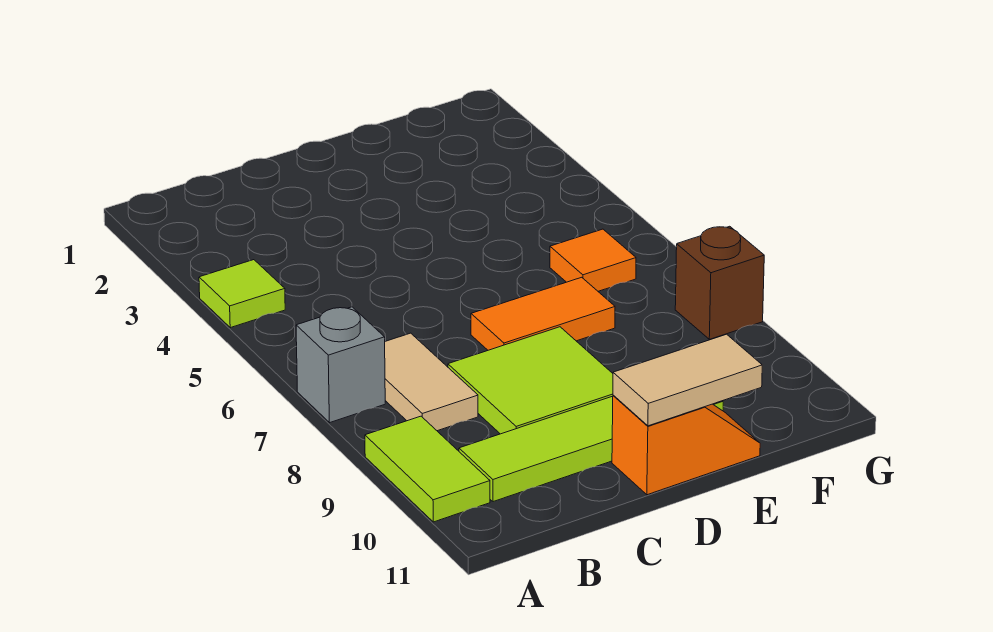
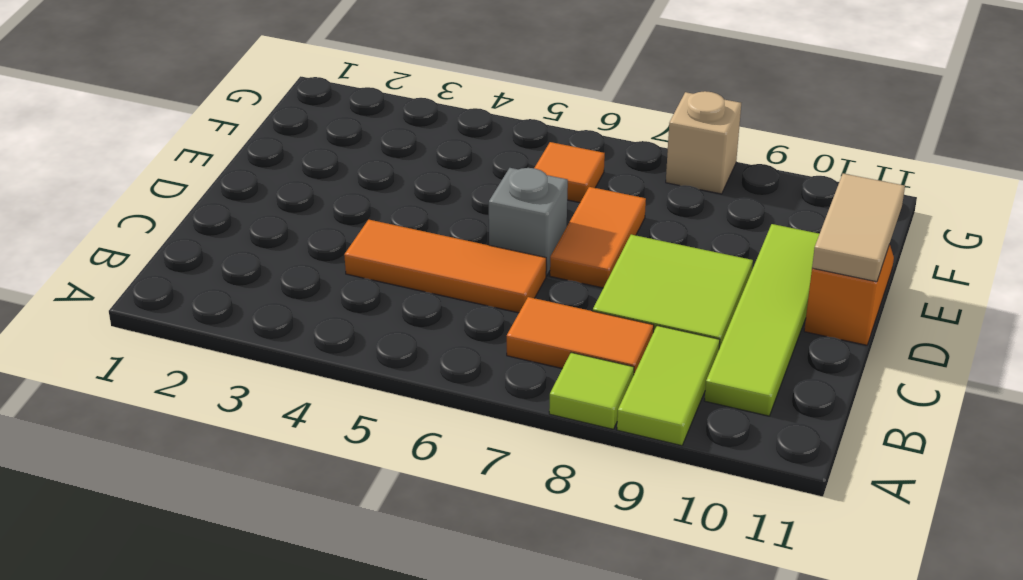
lime tile A4 level 1 -> lime tile A8 level 1
grey brick A7 level 1 -> grey brick D6 level 1
lime tile A9:A10 level 1 -> lime tile A9:B9 level 1
tan tile B7:B8 level 1 -> orange tile B7:B8 level 1
none -> orange tile C4:C6 level 1
brown brick G8 level 1 -> tan brick G8 level 1

